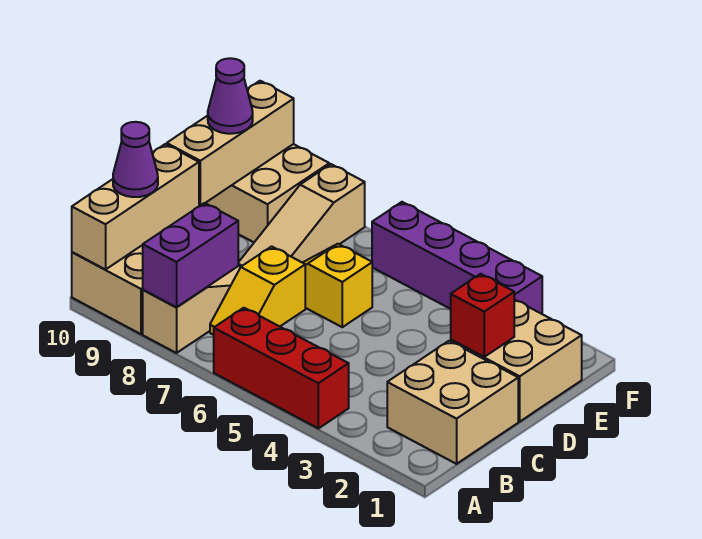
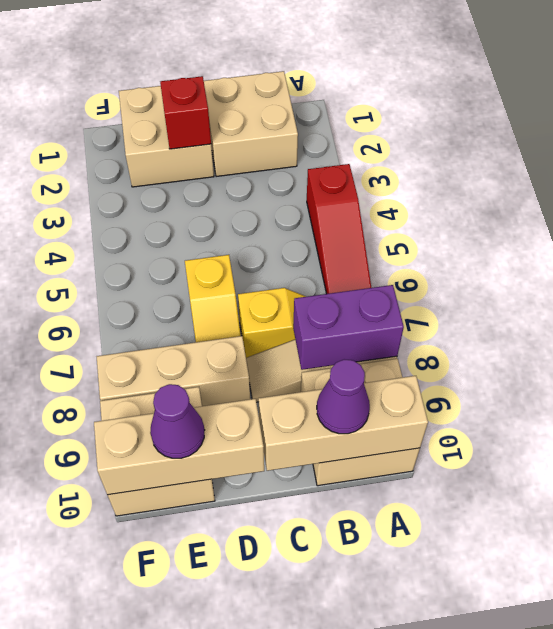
red brick A4:A6 level 1 -> red slope A4:A6 level 1 top 4
tan slope D8:F8 level 1 top F -> tan brick D8:F8 level 1
purple brick F3:F6 level 1 -> none

